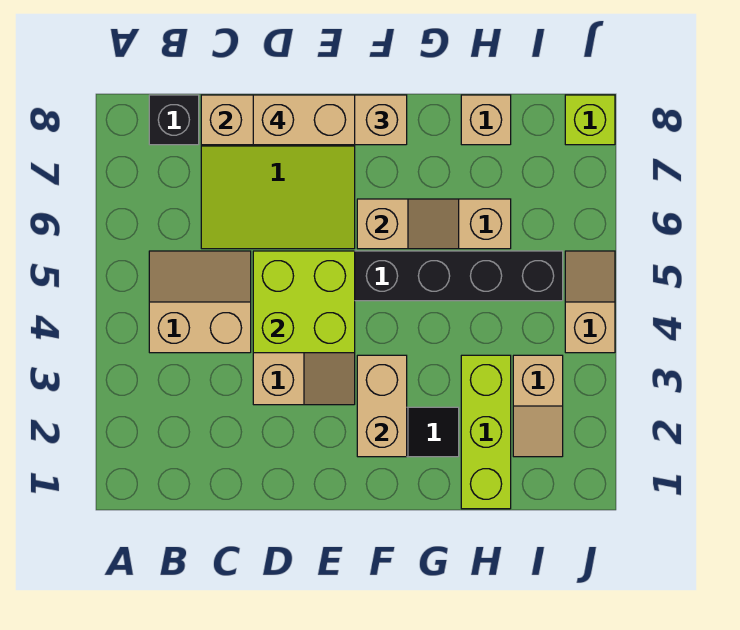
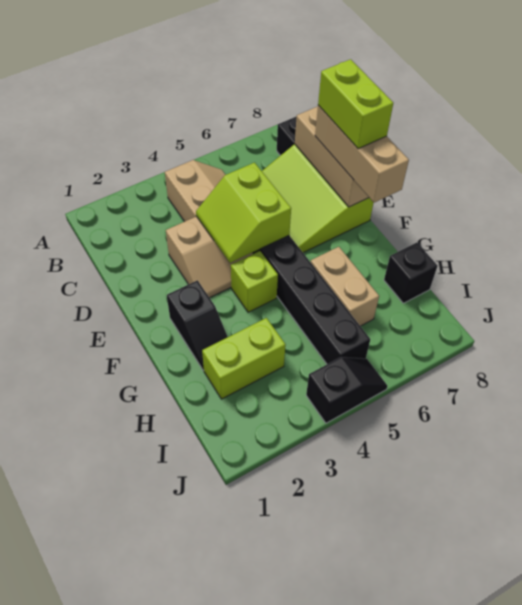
lime brick D4:E5 level 2 -> lime slope D4:E5 level 2 top 5
tan brick D8:E8 level 4 -> lime brick D8:E8 level 4
tan brick F2:F3 level 2 -> none
tan slope F6:G6 level 2 top F -> none
lime brick H1:H3 level 1 -> lime brick H2:H3 level 1
tan brick H8 level 1 -> black brick H8 level 1
tan slope I2:I3 level 1 top 3 -> none
tan slope J4:J5 level 1 top 4 -> black slope J4:J5 level 1 top 4
lime brick J8 level 1 -> lime brick F4 level 1

